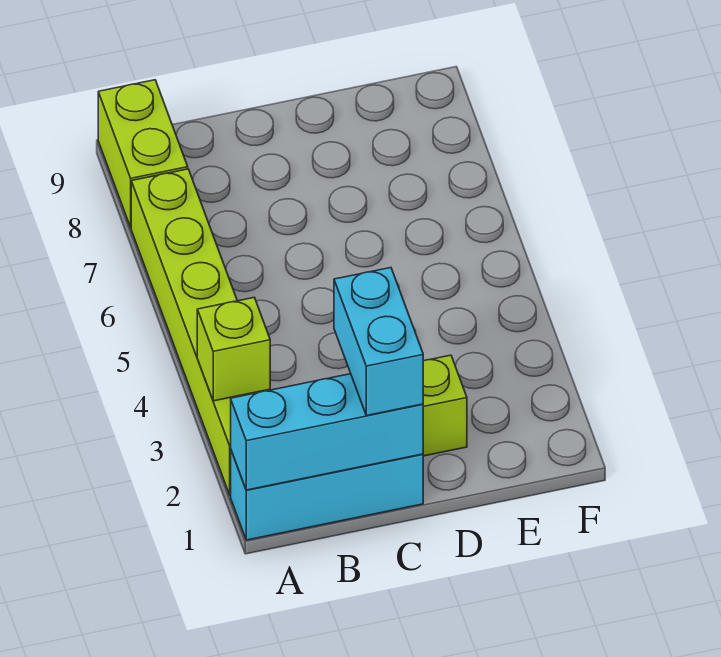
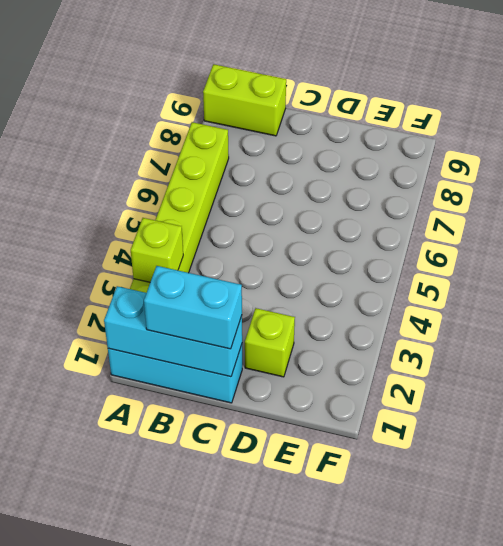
lime brick A8:A9 level 1 -> lime brick A9:B9 level 1
cyan brick C1:C2 level 3 -> cyan brick B1:C1 level 3

